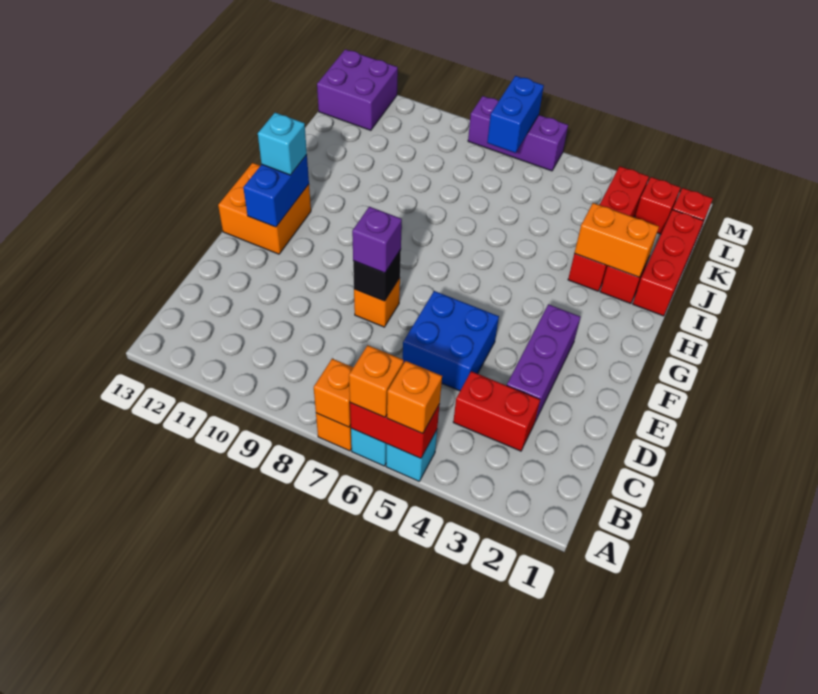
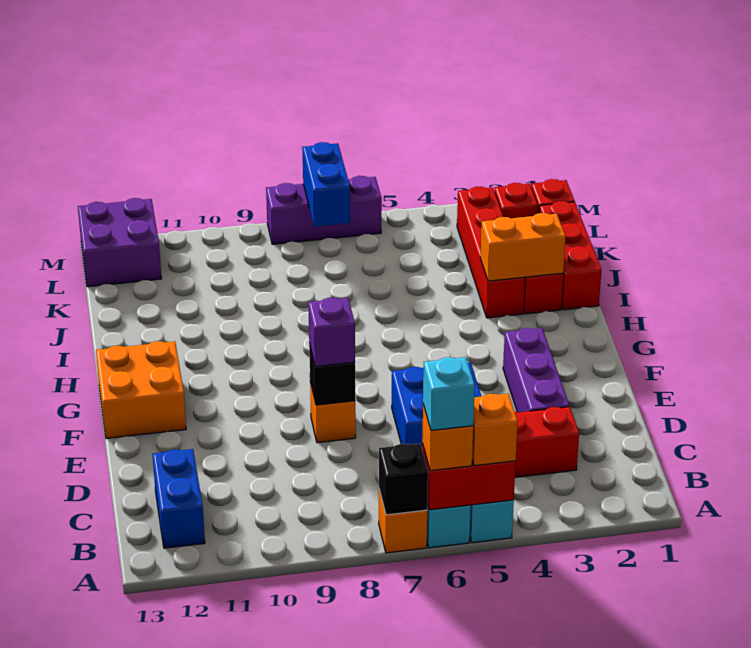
orange brick A7 level 2 -> black brick A7 level 2
blue brick F12:G12 level 2 -> blue brick B12:C12 level 1
cyan brick G12 level 3 -> cyan brick A6 level 4

